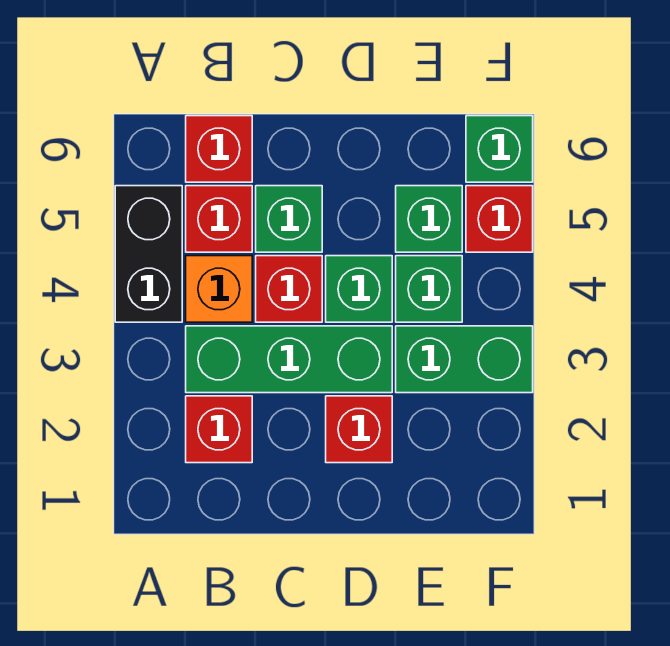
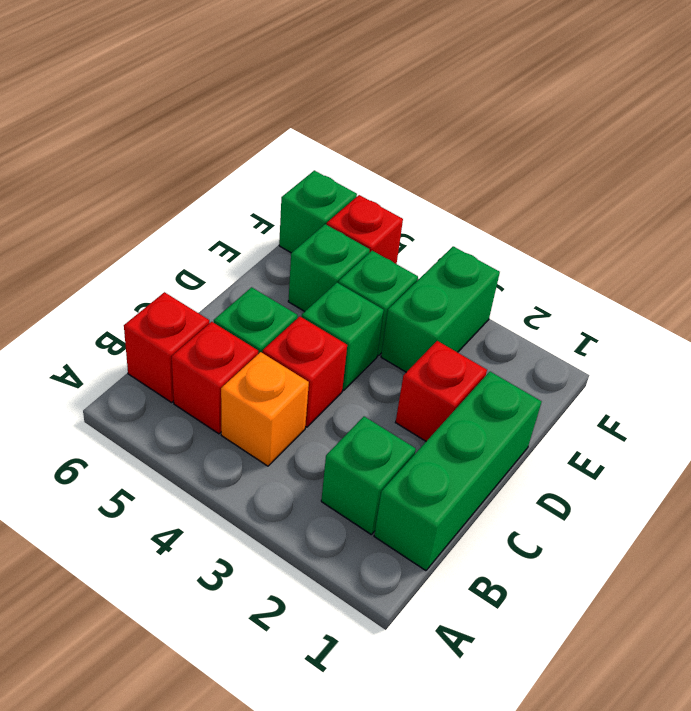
black brick A4:A5 level 1 -> none
red brick B2 level 1 -> green brick B2 level 1
green brick B3:D3 level 1 -> green brick B1:D1 level 1

